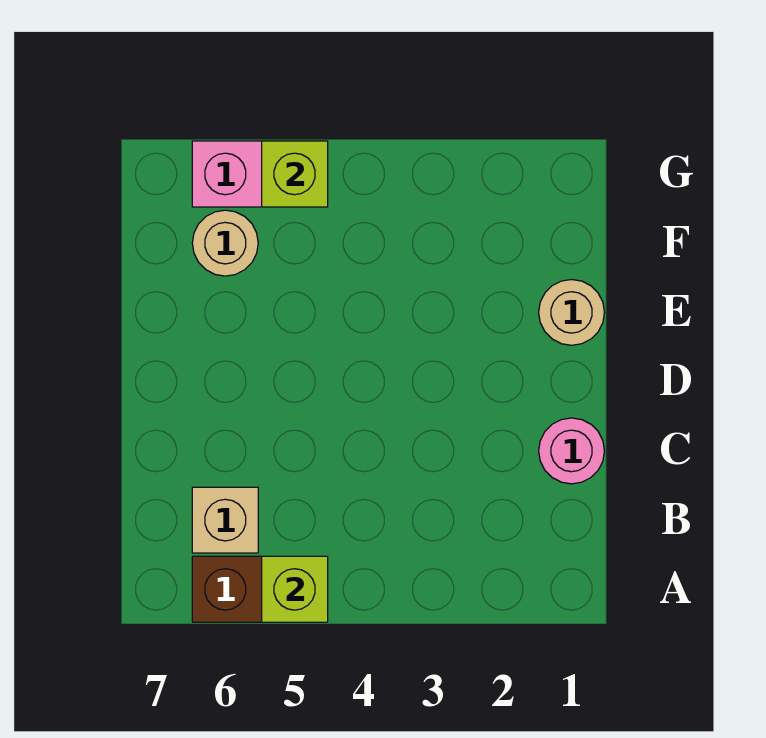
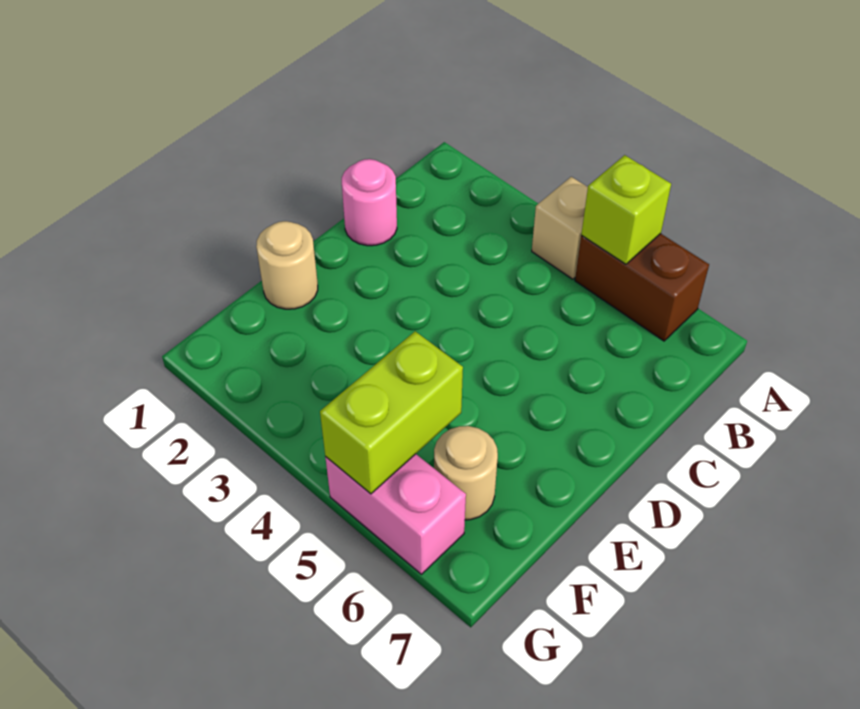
tan brick B6 level 1 -> tan brick A4 level 1
lime brick G5 level 2 -> lime brick F5:G5 level 2

